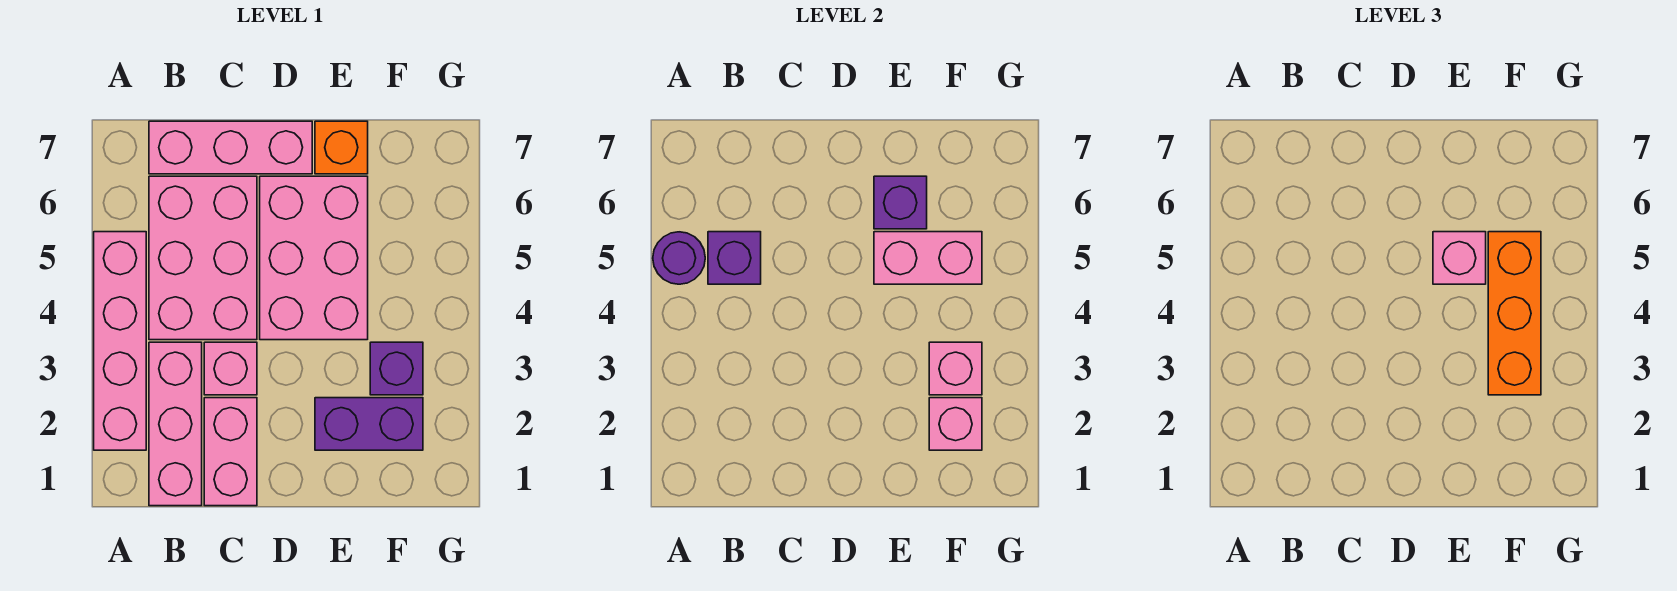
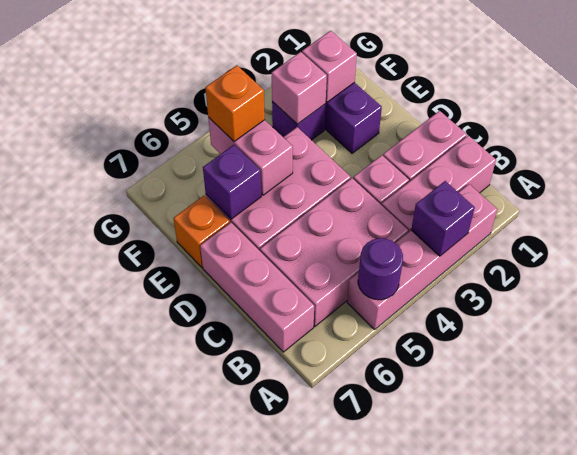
purple brick B5 level 2 -> purple brick A3 level 2
pink brick E5 level 3 -> none
orange brick F3:F5 level 3 -> orange brick F5 level 3

